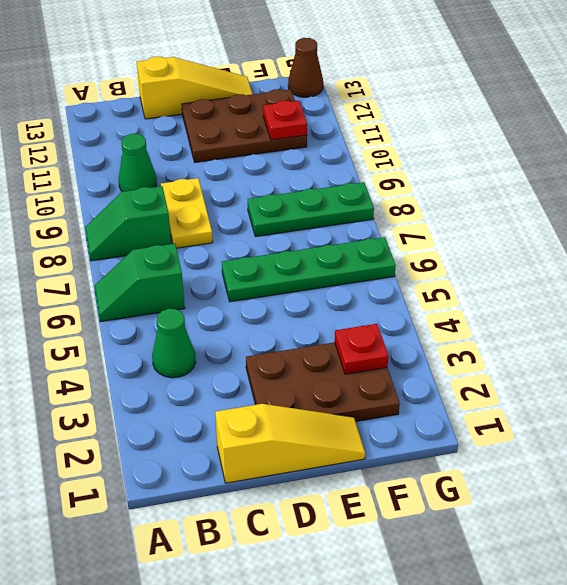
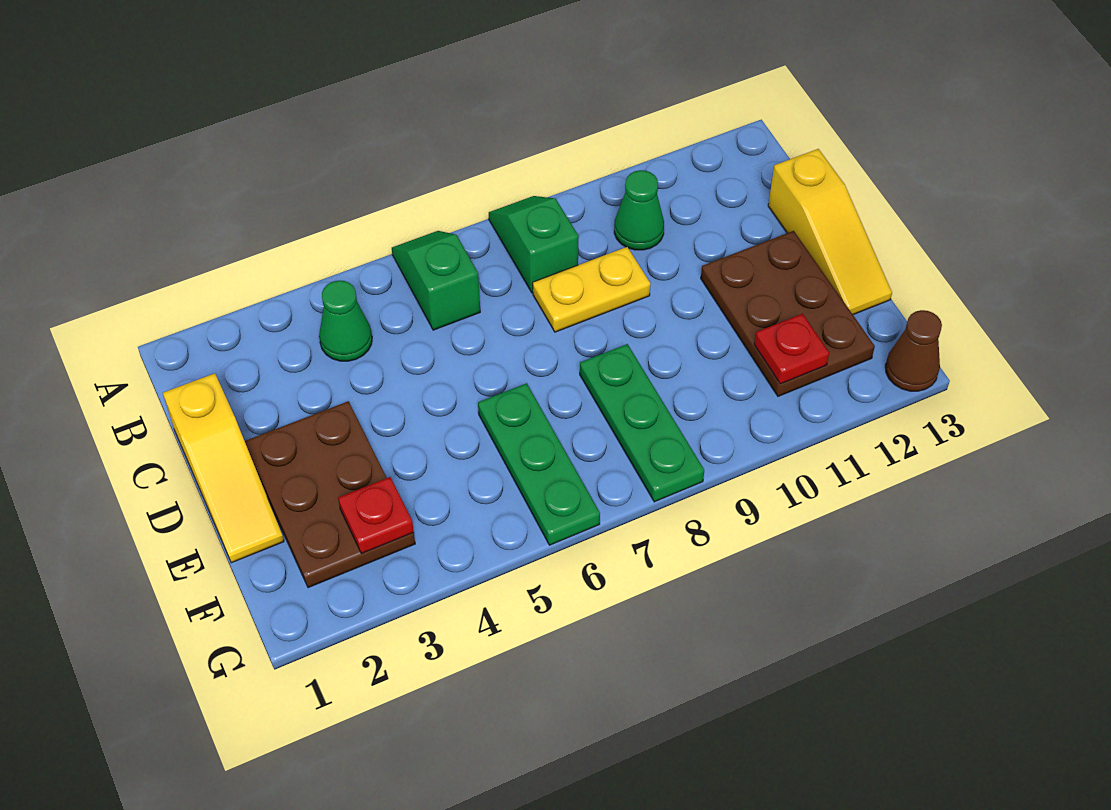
green plate D6:G6 level 1 -> green plate E6:G6 level 1

